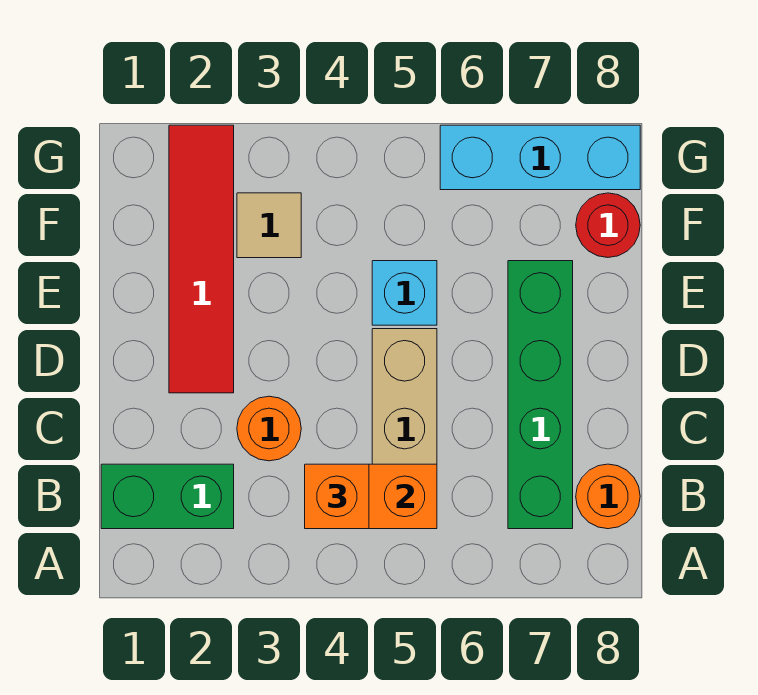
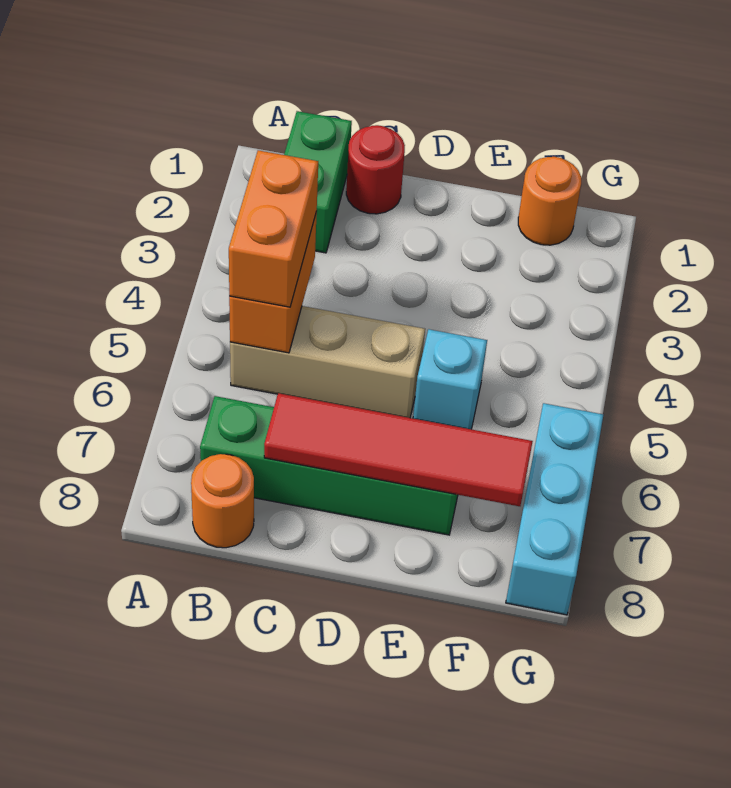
orange brick B4 level 3 -> orange brick B4:B5 level 3
orange round brick C3 level 1 -> orange round brick F1 level 1
red tile D2:G2 level 1 -> red tile C7:F7 level 2
tan tile F3 level 1 -> none
red round brick F8 level 1 -> red round brick C1 level 1

